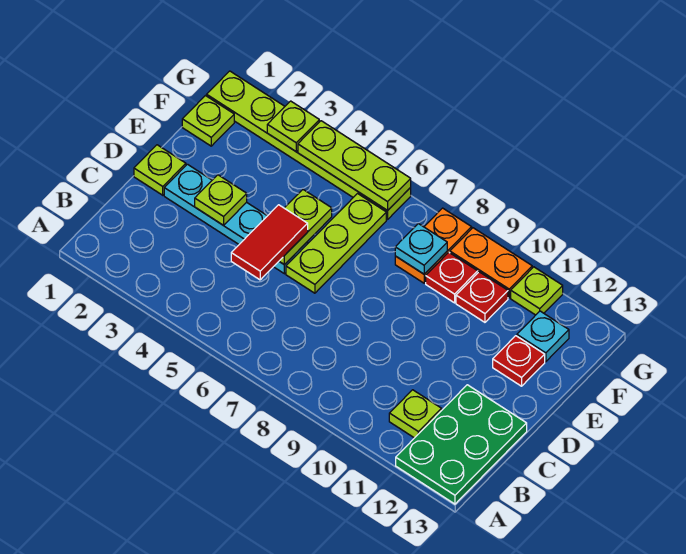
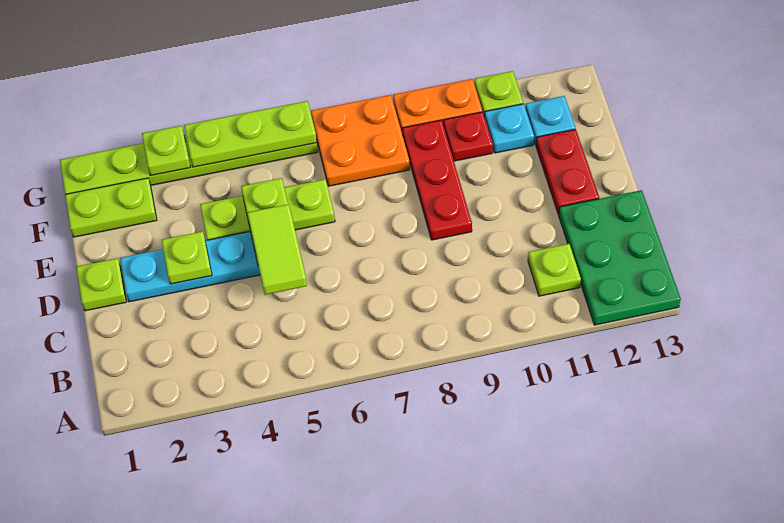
red tile C5:D5 level 3 -> lime tile C5:D5 level 3
lime plate D6:F6 level 1 -> lime plate E4:E6 level 1
red plate E12 level 1 -> red plate D12:E12 level 1
lime plate F1 level 1 -> lime plate F1:F2 level 1
orange plate F8:G8 level 1 -> orange plate F7:G8 level 1
cyan plate F8 level 2 -> cyan plate F11 level 1
red plate F9 level 1 -> red plate D9:F9 level 1

